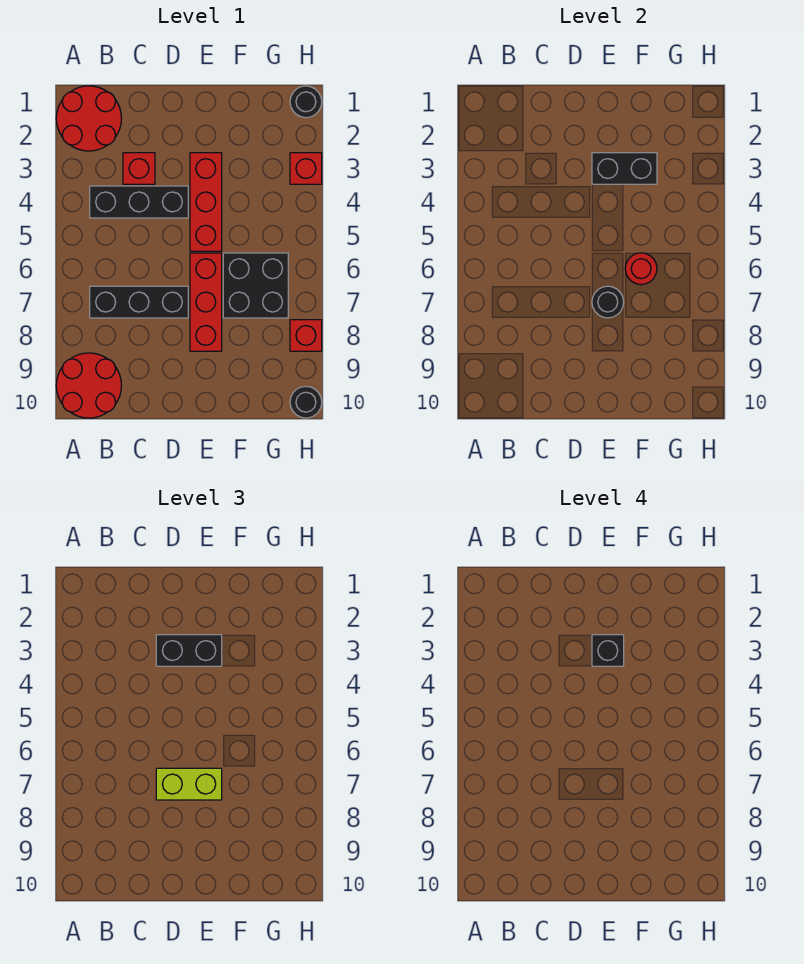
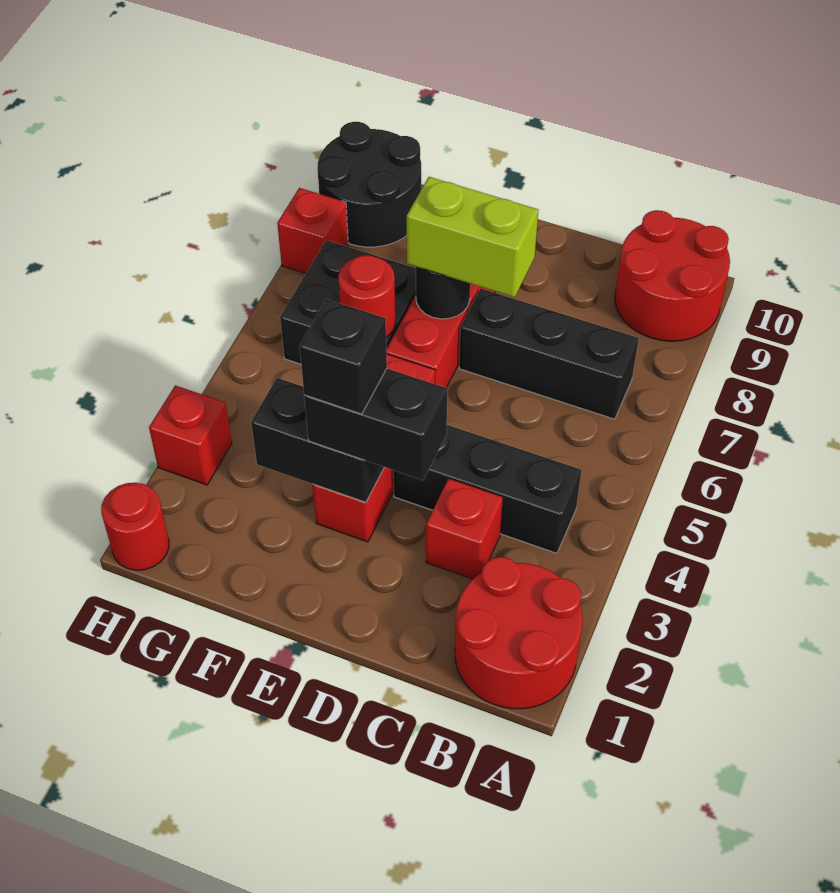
black round brick H1 level 1 -> red round brick H1 level 1
black round brick H10 level 1 -> black round brick G9:H10 level 1

